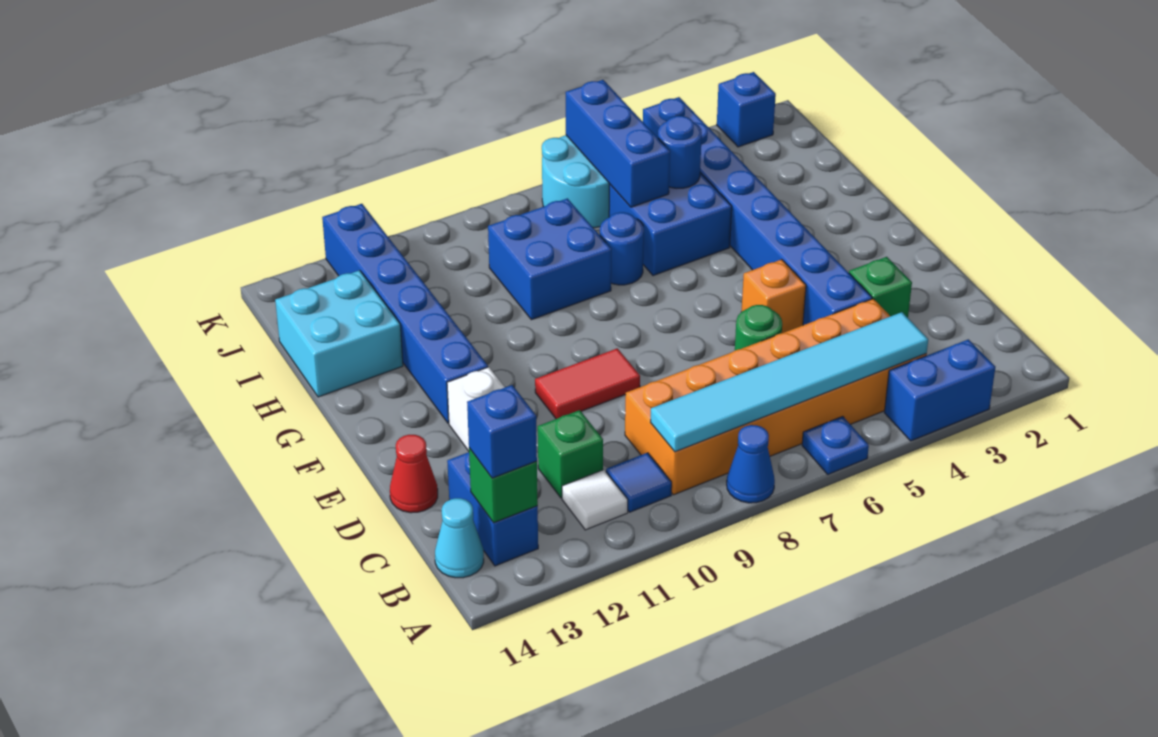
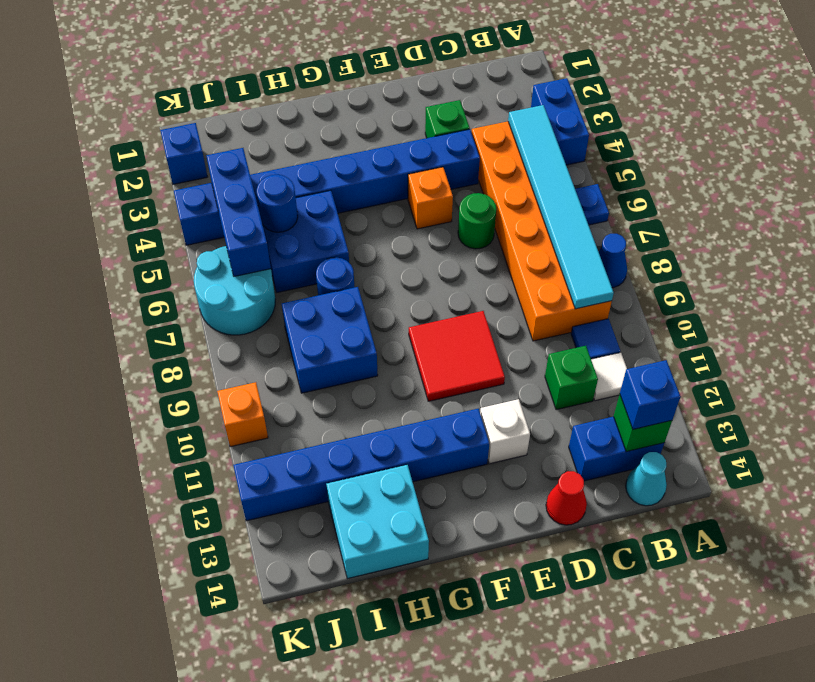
red tile E9:E10 level 1 -> red tile E9:F10 level 1
blue brick I6:K6 level 2 -> blue brick J4:J6 level 2
none -> orange brick K10 level 1

